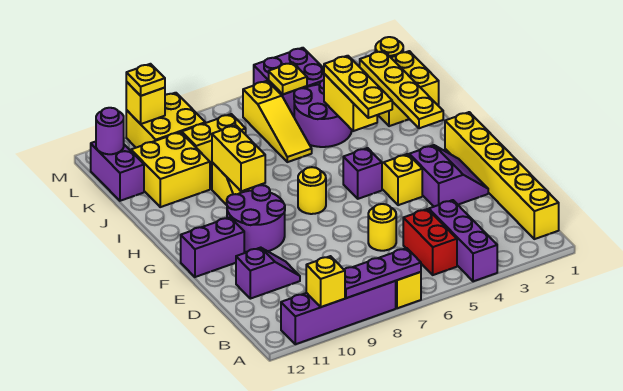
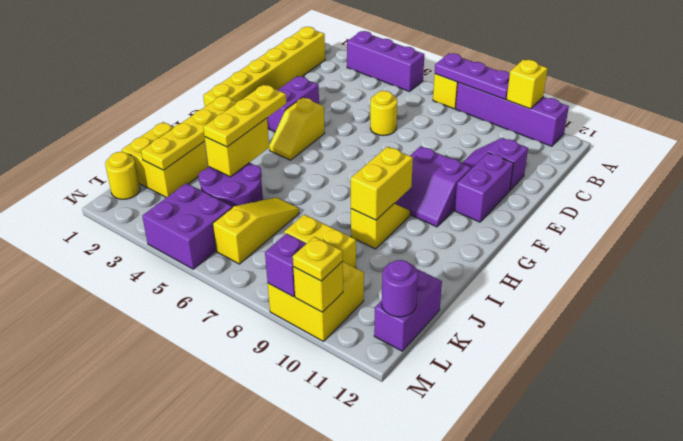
purple brick A4:C4 level 1 -> purple brick A3:A5 level 1
red brick B5:C5 level 1 -> none
purple round brick F9:G10 level 1 -> purple slope F9:G10 level 1 top F
purple brick F11:F12 level 1 -> purple brick E11:F11 level 1
purple brick G5 level 1 -> purple brick M9 level 2
yellow round brick G7 level 1 -> none
yellow brick J10:K11 level 1 -> none
yellow plate L5 level 2 -> none

